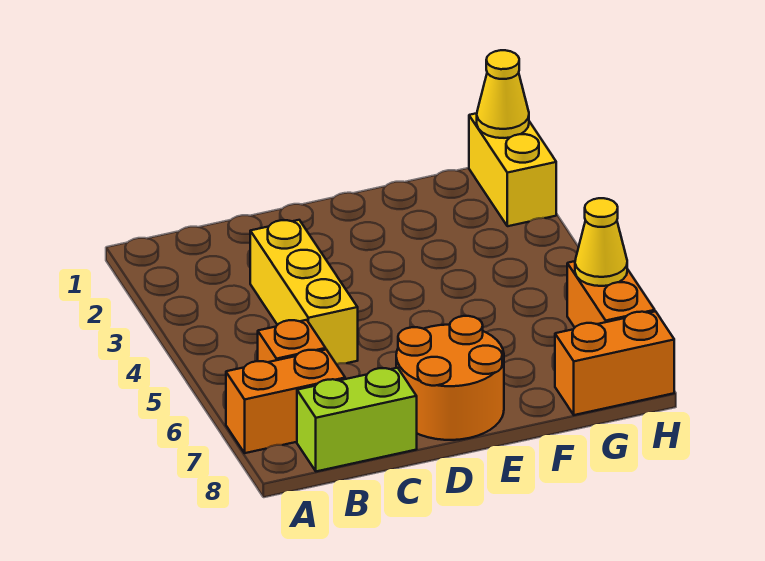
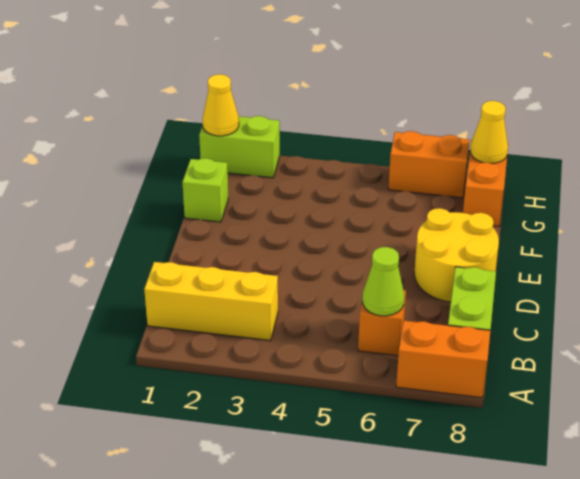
orange brick A7:B7 level 1 -> orange brick A7:A8 level 1
none -> lime cone B6 level 2
yellow brick C3:C5 level 1 -> yellow brick B1:B3 level 1
orange round brick D7:E8 level 1 -> yellow round brick D7:E8 level 1
none -> lime brick F1 level 1
yellow brick H1:H2 level 1 -> lime brick H1:H2 level 1
yellow cone H6 level 2 -> yellow cone H8 level 2

